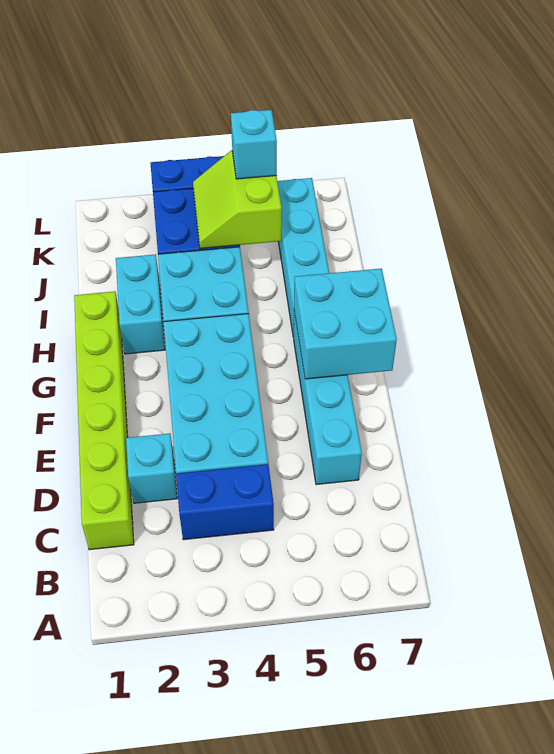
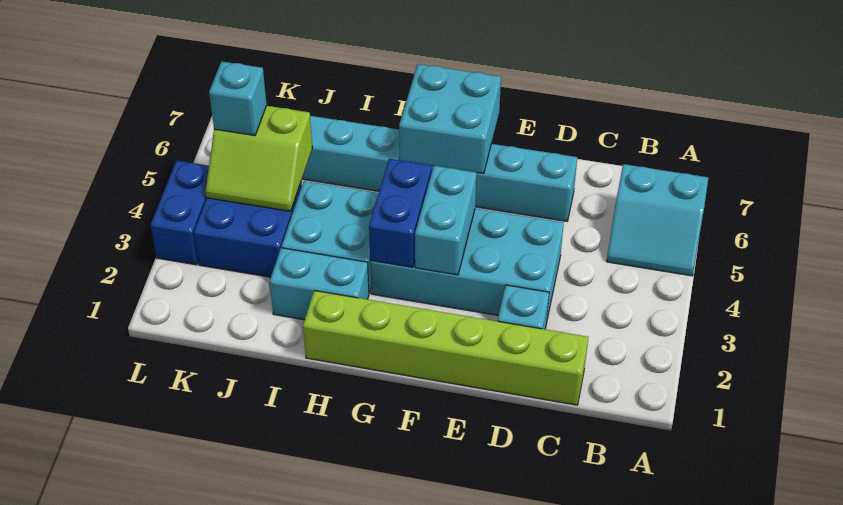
none -> cyan slope A5:B6 level 1 top 6
blue brick C3:C4 level 1 -> blue brick G3:G4 level 2
none -> cyan brick F3:F4 level 2

